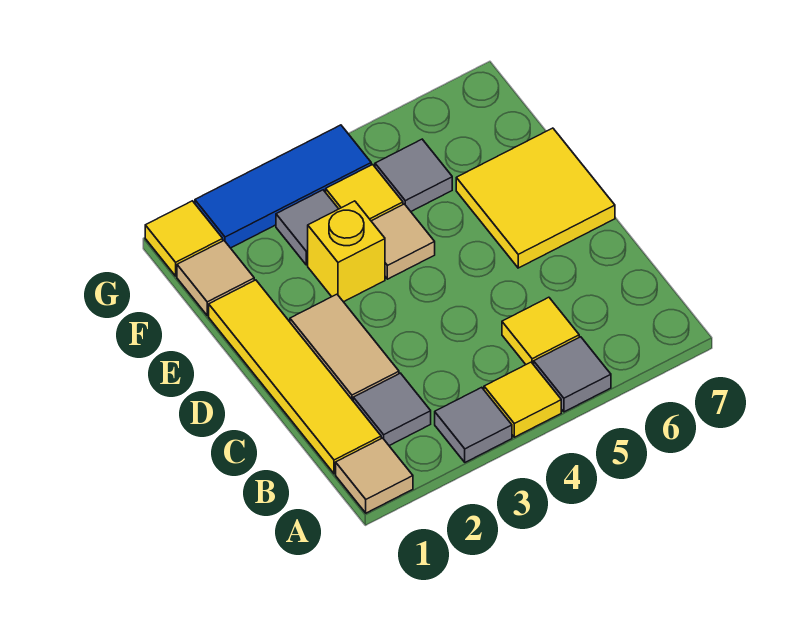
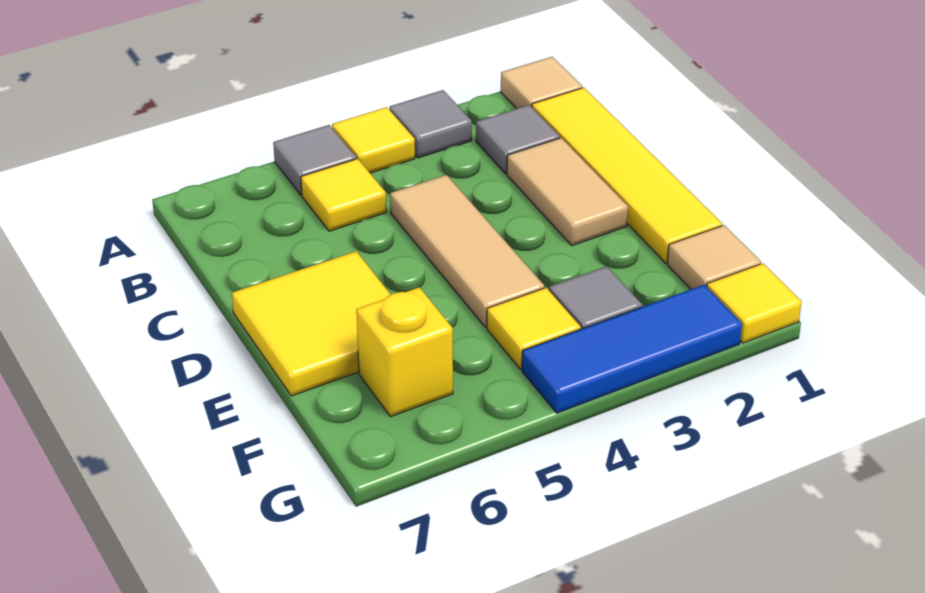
yellow brick E3 level 1 -> yellow brick F6 level 1
tan tile E4 level 1 -> tan tile C4:E4 level 1
grey tile F5 level 1 -> none

